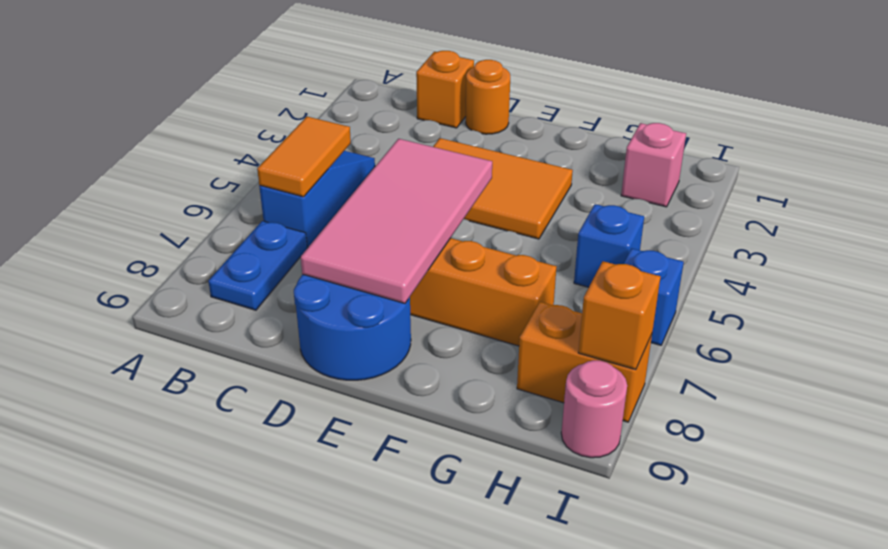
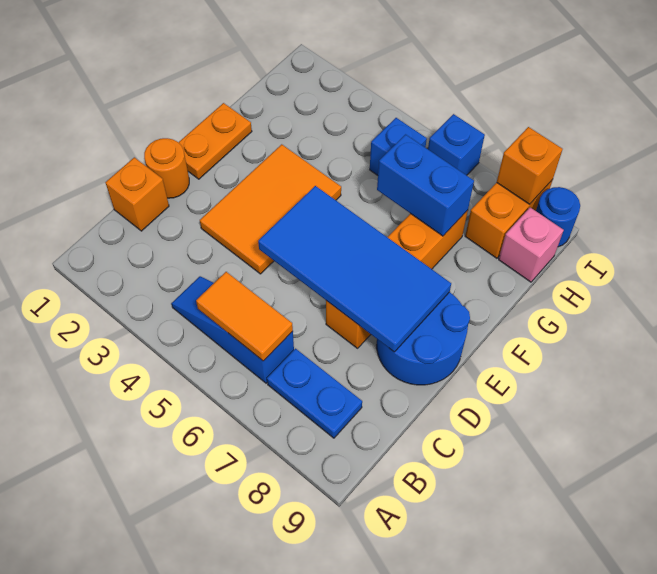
pink tile D5:E8 level 2 -> blue tile D5:E8 level 2
none -> orange plate E1:F1 level 1
none -> blue brick G6:G7 level 2
pink brick H2 level 1 -> pink brick H9 level 1
pink round brick I9 level 1 -> blue round brick I9 level 1

